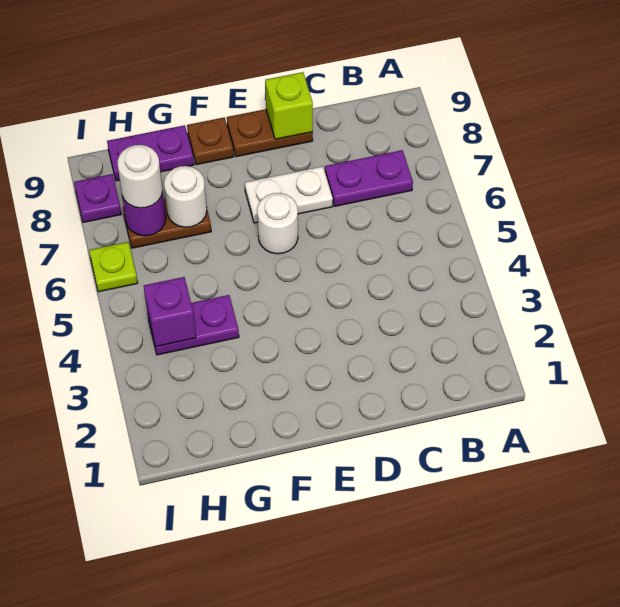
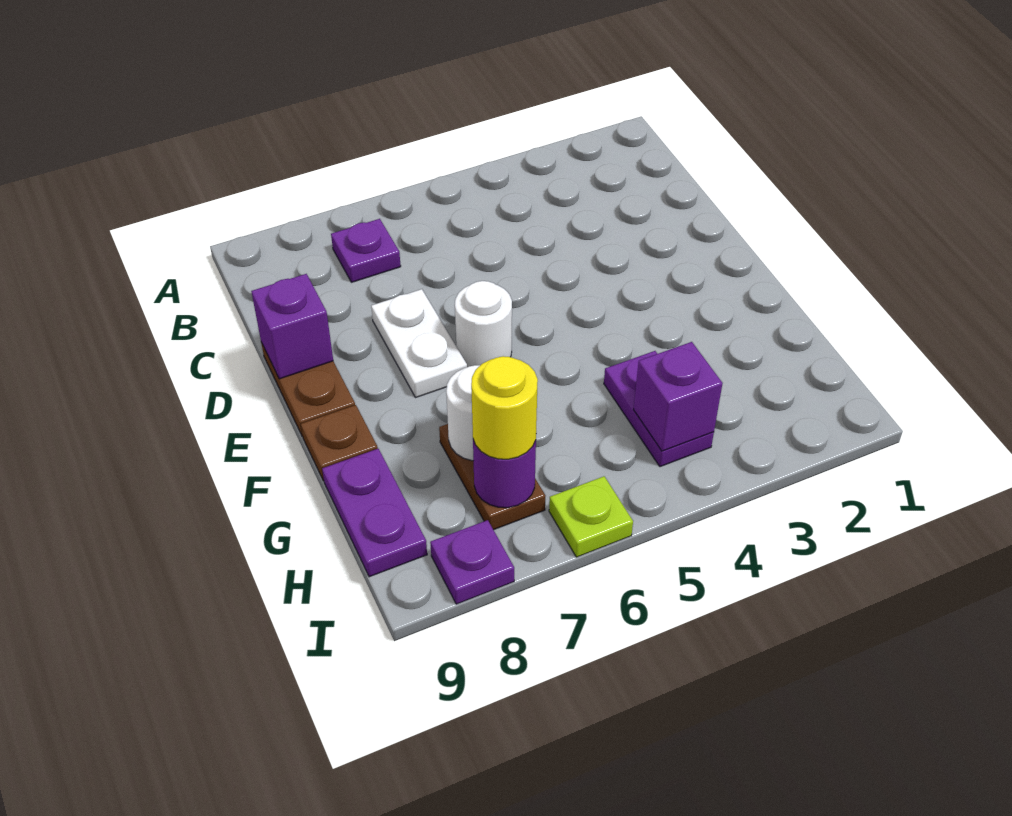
purple plate B7:C7 level 1 -> purple plate B7 level 1
lime brick D9 level 2 -> purple brick D9 level 2
white round brick H7 level 3 -> yellow round brick H7 level 3

